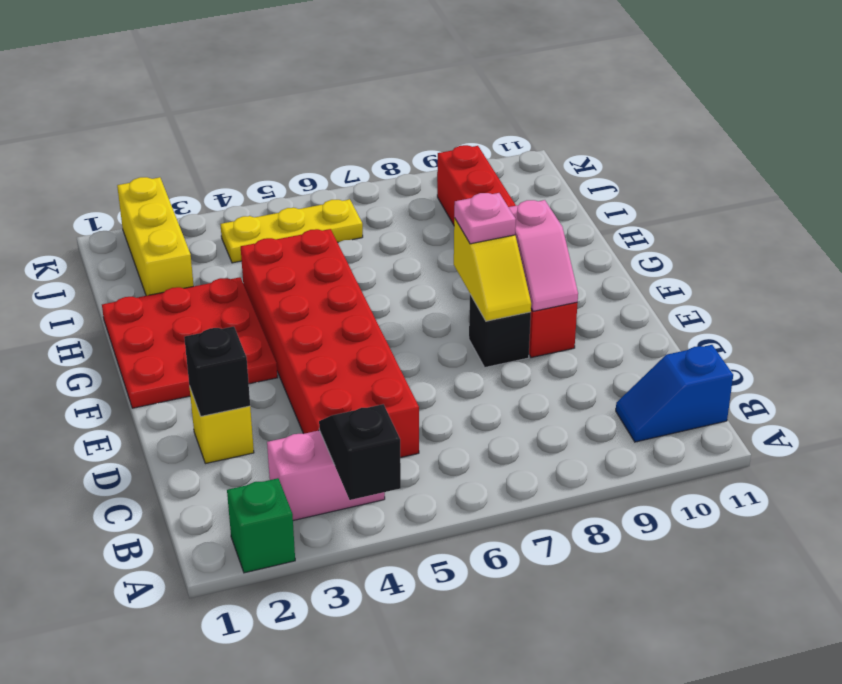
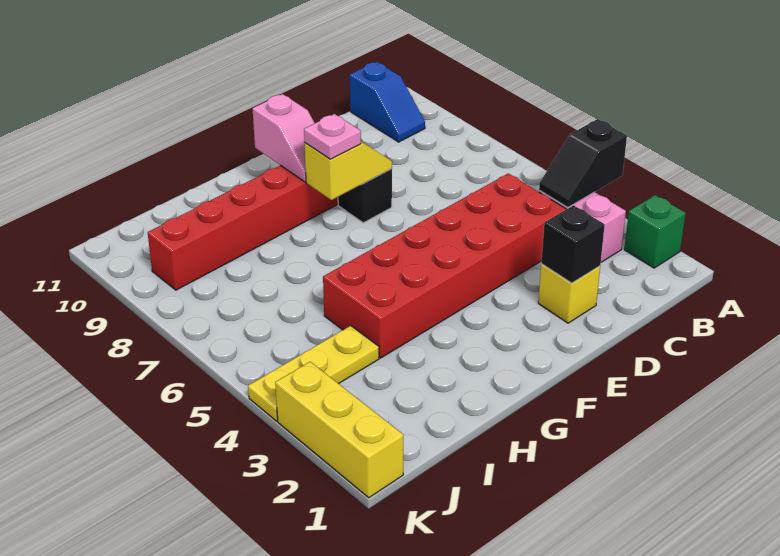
pink slope E9:F9 level 2 top F -> pink slope F9:F10 level 2 top 10
red plate F1:H3 level 1 -> none
yellow brick I2:K2 level 1 -> yellow brick K1:K3 level 1
yellow plate J4:J6 level 1 -> yellow plate I4:K4 level 1

